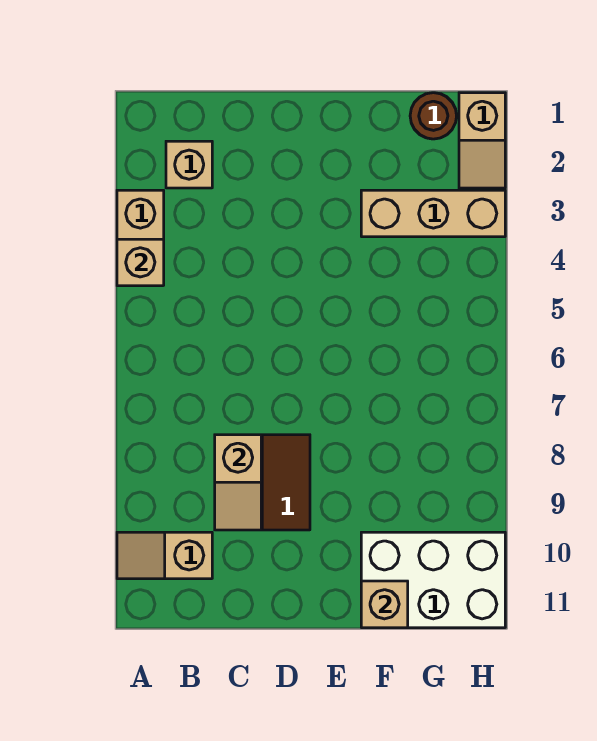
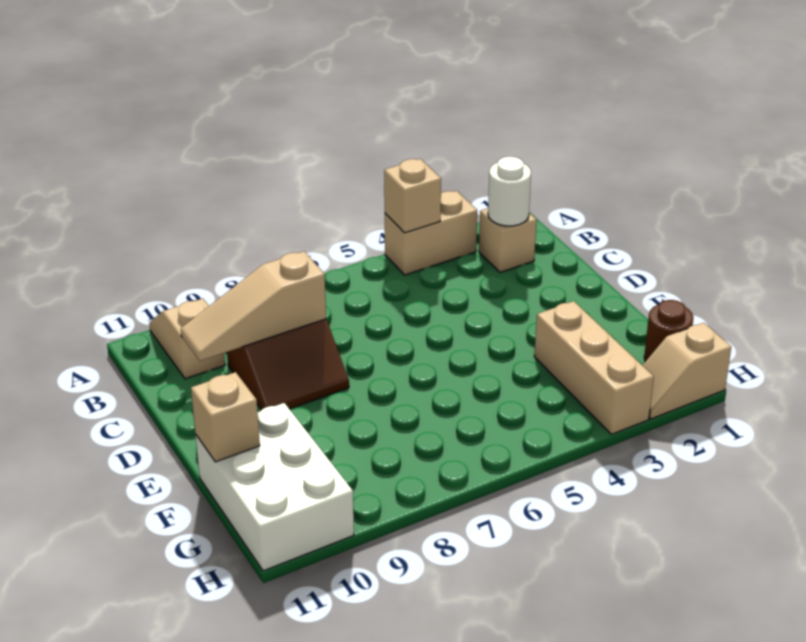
none -> white round brick B2 level 2
tan slope C8:C9 level 2 top 8 -> tan slope C8:C10 level 2 top 8

